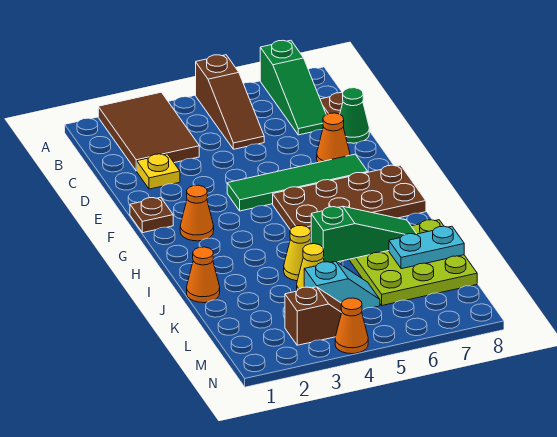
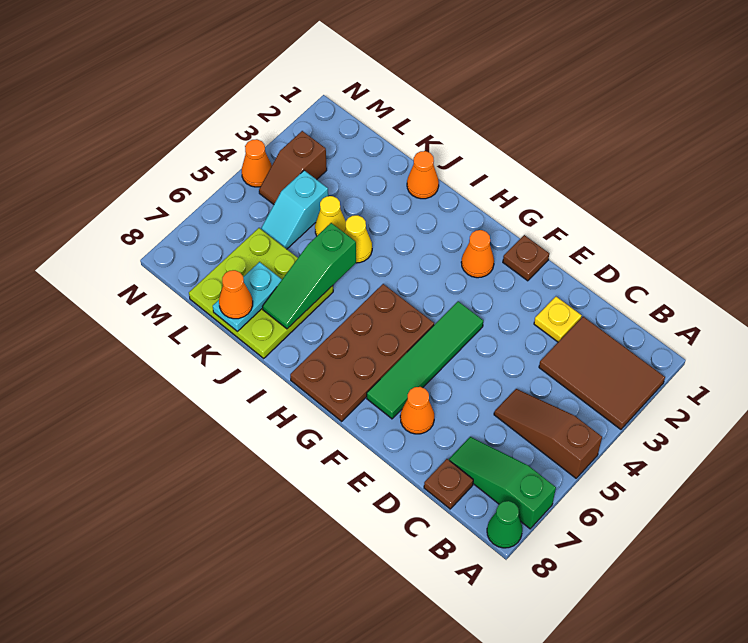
green cone D8 level 1 -> green cone A8 level 1
none -> orange cone K8 level 3

